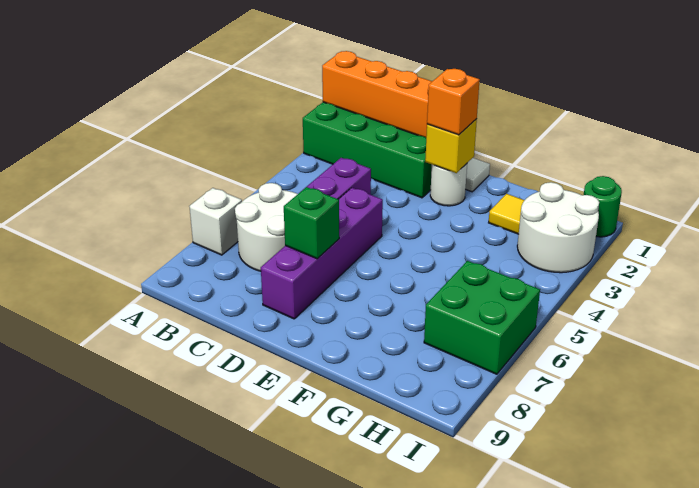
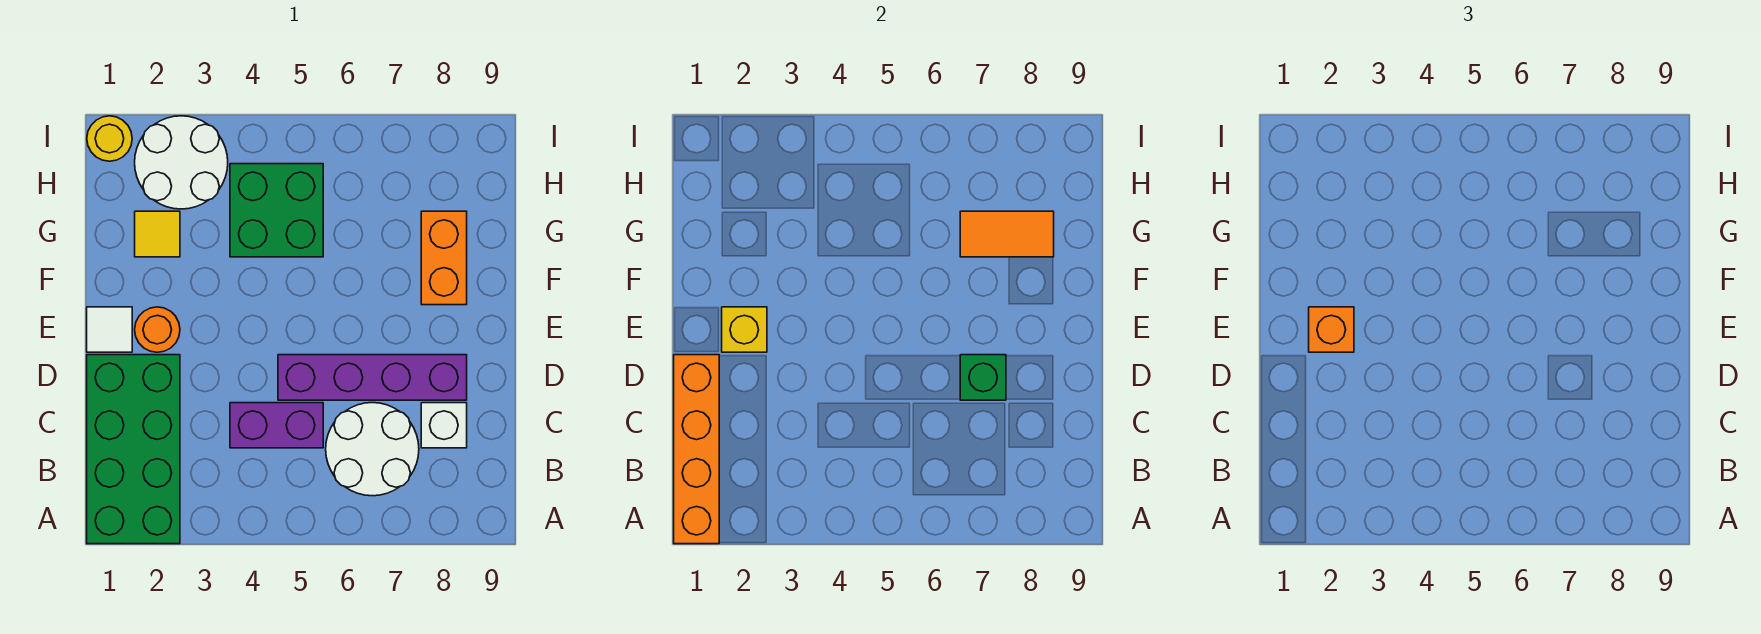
white brick A7 level 1 -> white brick C8 level 1
white round brick E2 level 1 -> orange round brick E2 level 1
none -> orange brick F8:G8 level 1
none -> orange tile G7:G8 level 2
green brick H6:I7 level 1 -> green brick G4:H5 level 1
green round brick I1 level 1 -> yellow round brick I1 level 1

